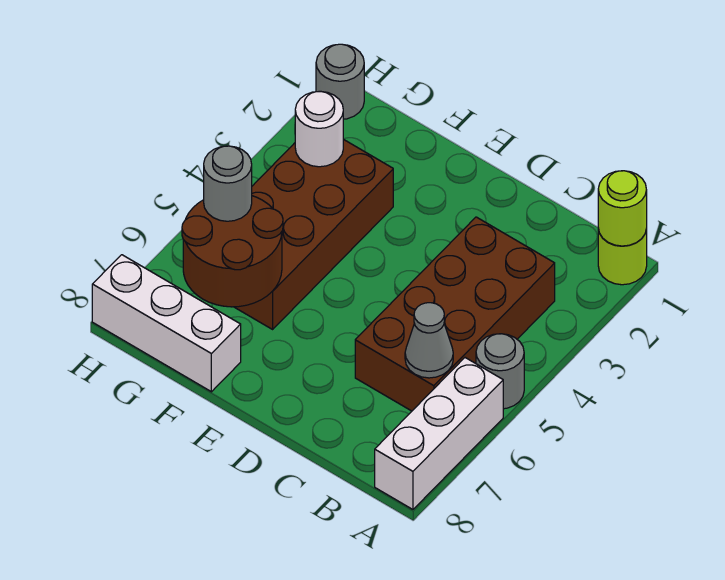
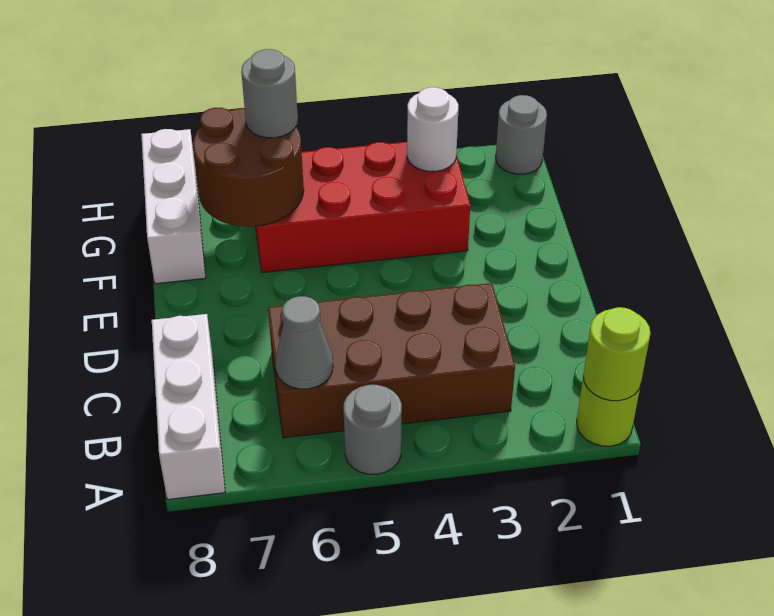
white brick A6:A8 level 1 -> white brick A8:C8 level 1
brown brick F3:G6 level 1 -> red brick F3:G6 level 1

